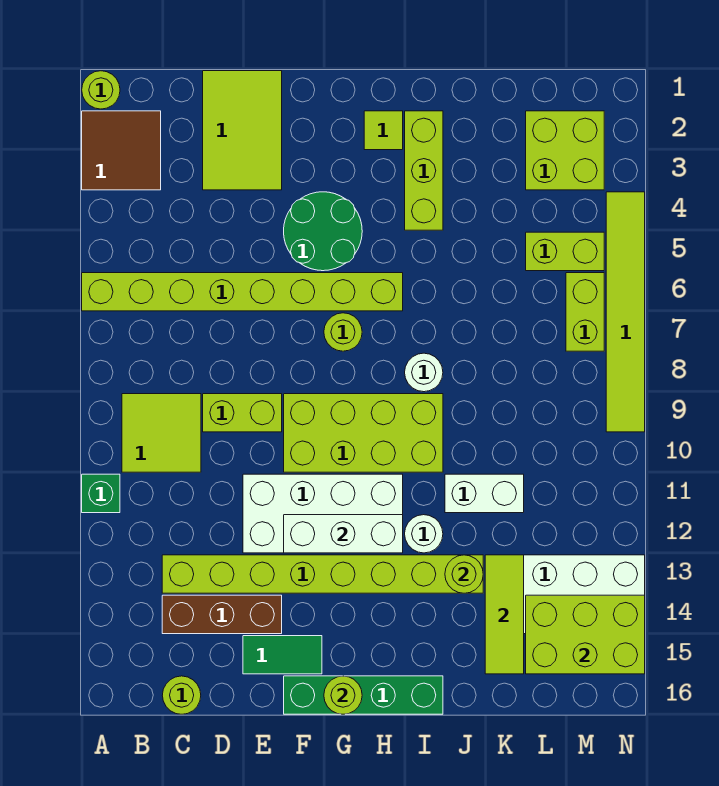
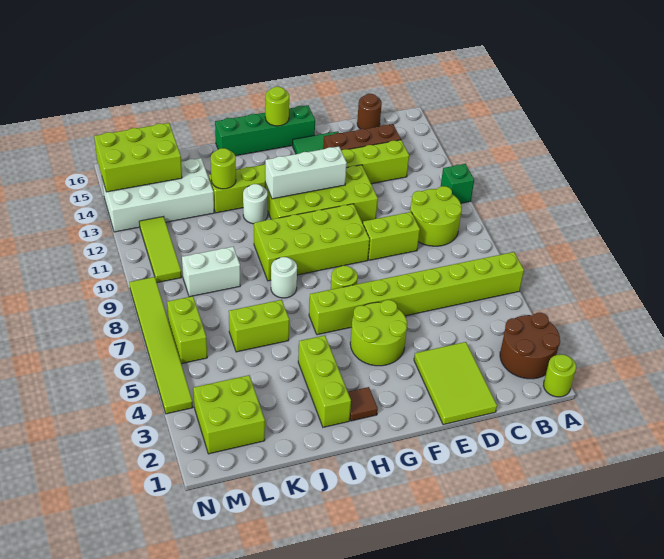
brown tile A2:B3 level 1 -> brown round brick A2:B3 level 1
lime tile B9:C10 level 1 -> lime round brick B9:C10 level 1
lime round brick C16 level 1 -> brown round brick C16 level 1
white brick E11:H12 level 1 -> lime brick E11:H12 level 1
green round brick F4:G5 level 1 -> lime round brick F4:G5 level 1
lime tile H2 level 1 -> brown tile H2 level 1
white brick J11:K11 level 1 -> white brick K9:L9 level 1
lime tile K13:K15 level 2 -> lime tile M10:M12 level 1
lime brick L5:M5 level 1 -> lime brick J6:K6 level 1

